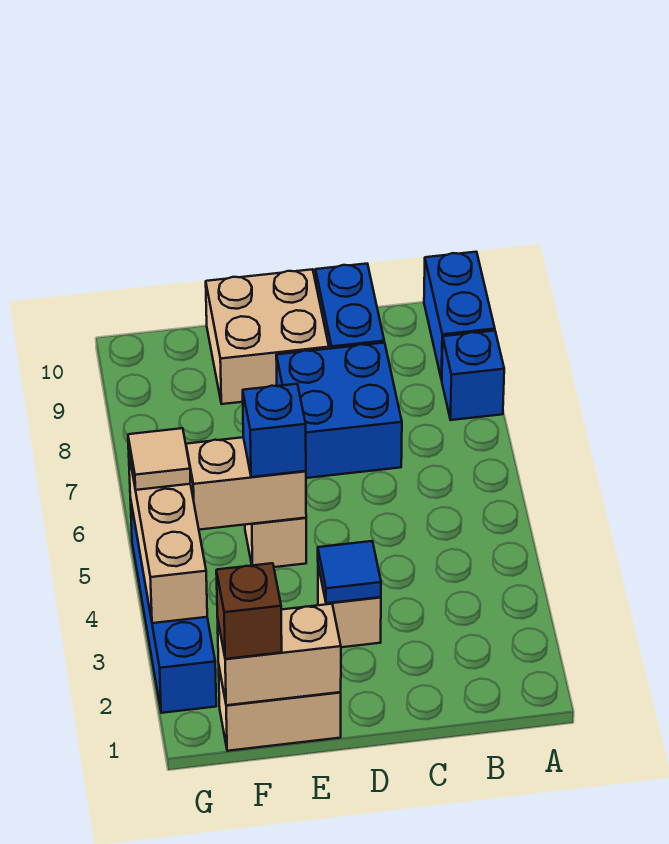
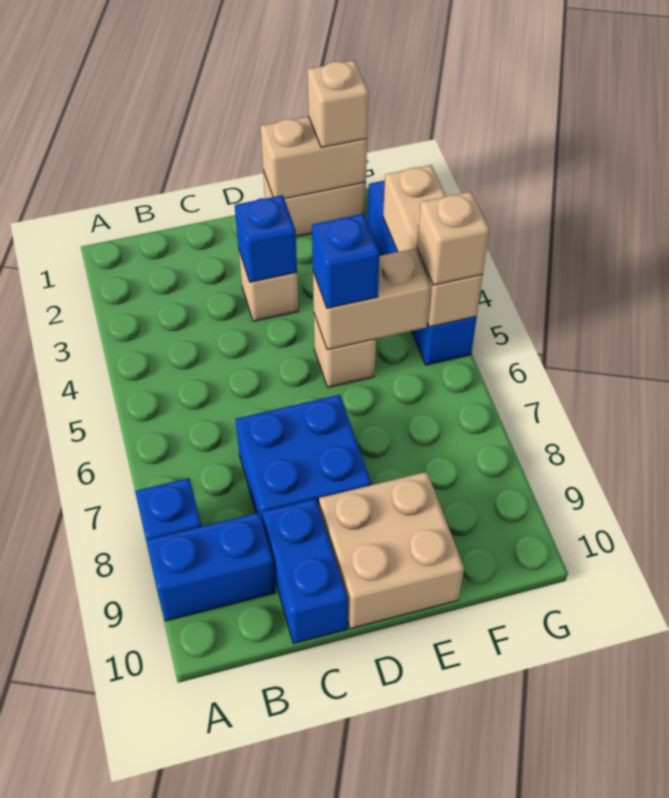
blue brick A9:A10 level 1 -> blue brick A9:B9 level 1
blue tile D3 level 2 -> blue brick D3 level 2
brown brick F1 level 3 -> tan brick F1 level 3
tan tile G5 level 3 -> tan brick G5 level 3

